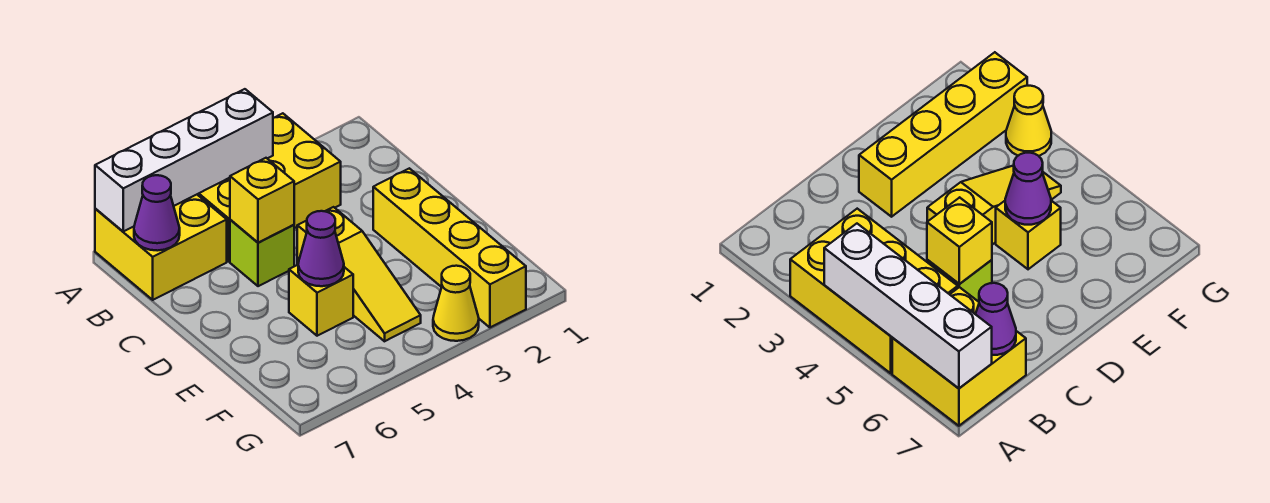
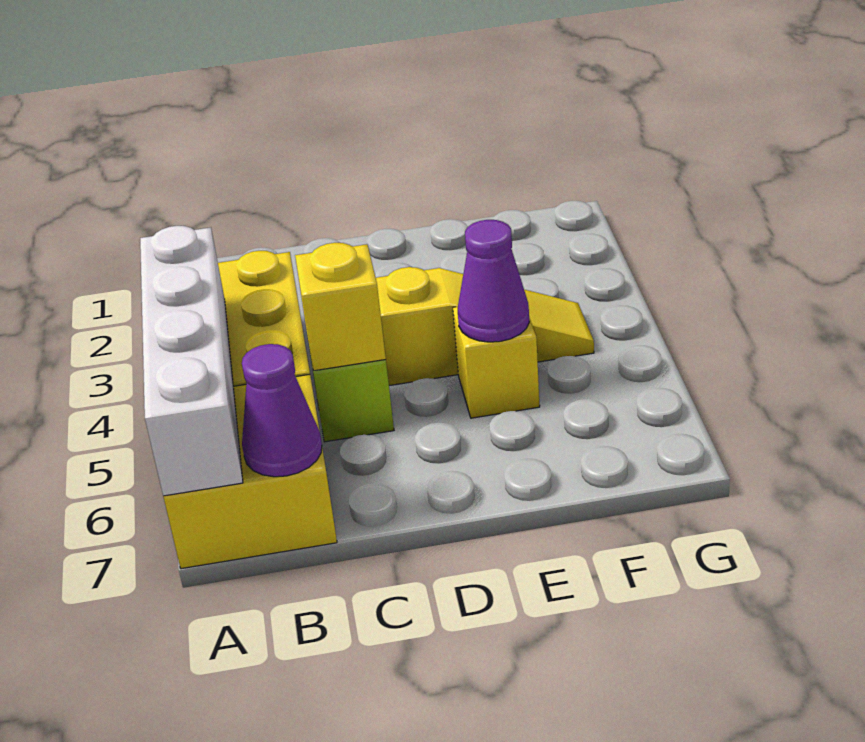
yellow brick D2:G2 level 1 -> none
yellow cone G3 level 1 -> none

